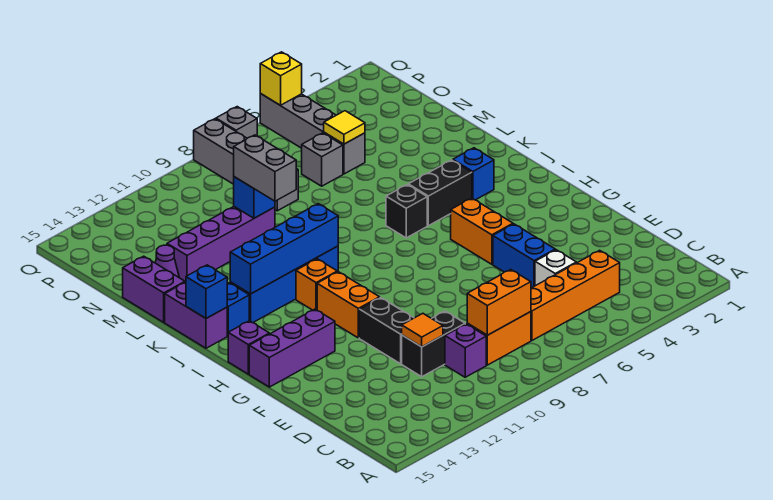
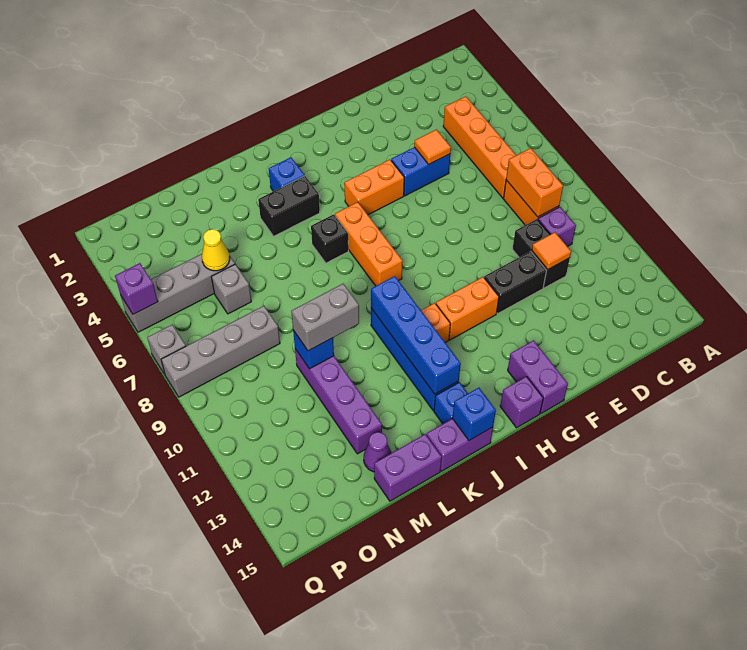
white brick D5 level 1 -> none
none -> orange tile E5 level 2
purple brick G13:G15 level 1 -> purple brick G14:G15 level 1
none -> orange brick I6:I8 level 1
black brick J4:J5 level 1 -> black brick J4:K4 level 1
yellow tile N5 level 2 -> yellow cone N5 level 2
yellow brick Q5 level 2 -> purple brick Q5 level 2

